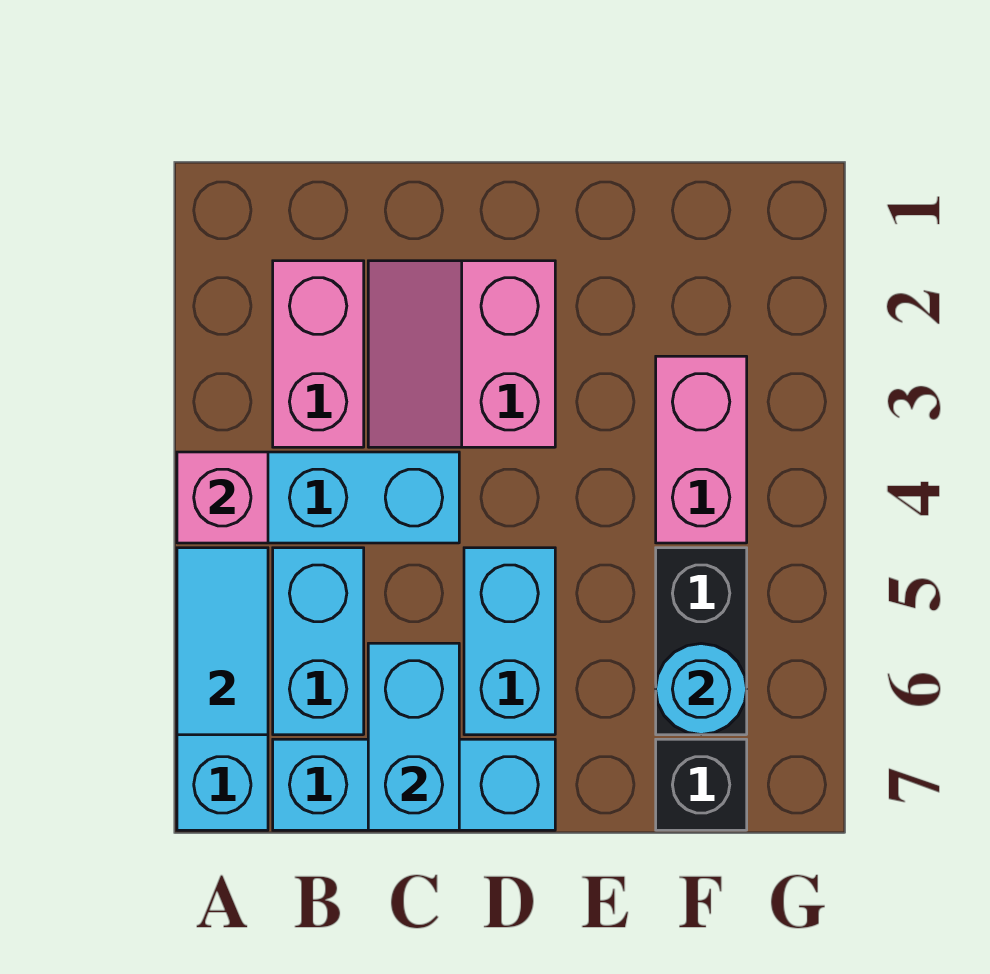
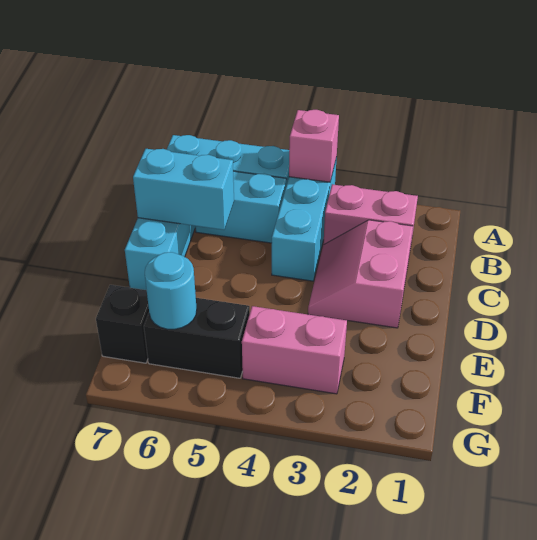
cyan tile A5:A6 level 2 -> none
pink slope C2:D3 level 1 top D -> pink slope C2:D3 level 1 top 2
cyan brick D5:D6 level 1 -> none

